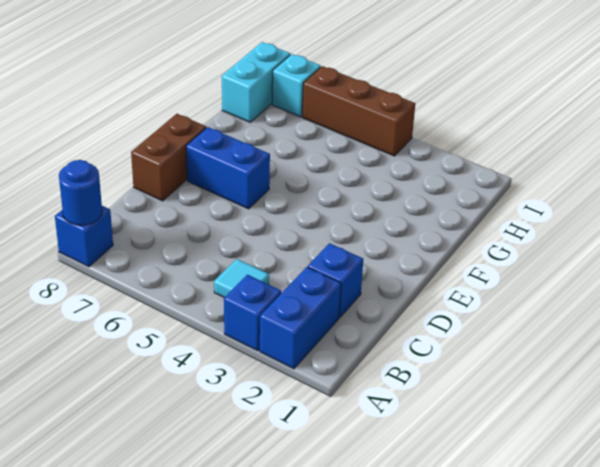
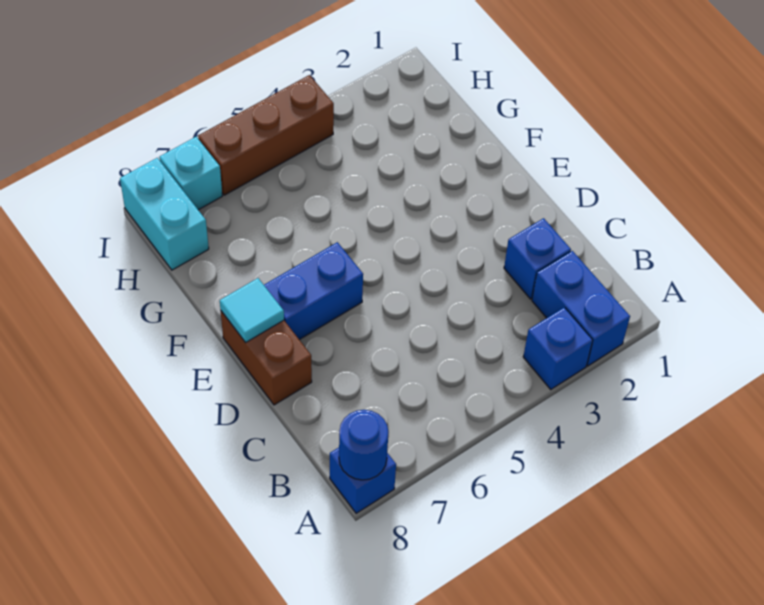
cyan tile B4 level 1 -> cyan tile E8 level 2

